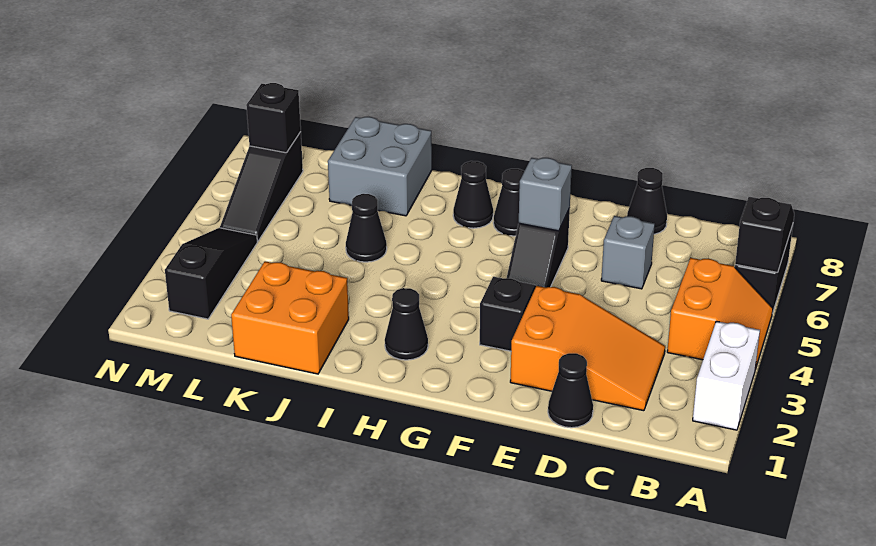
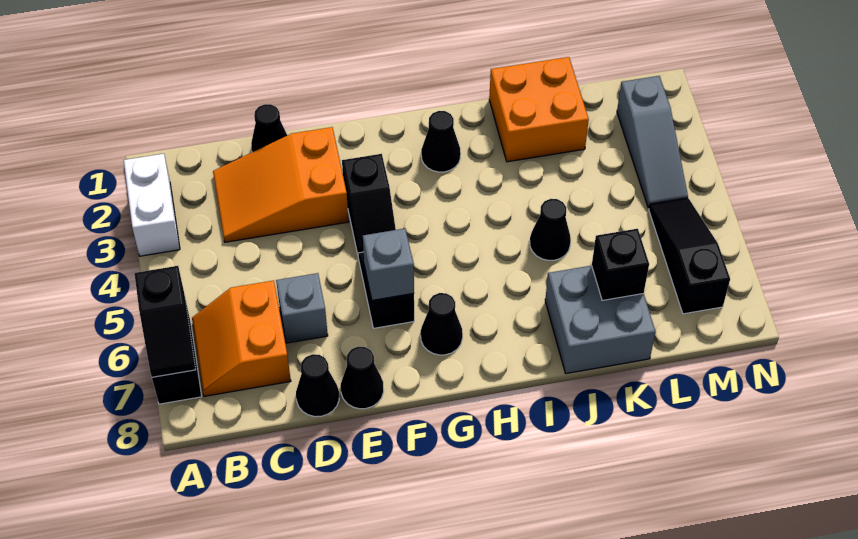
orange slope A4:B5 level 1 top B -> orange slope B6:C7 level 1 top C
black cone H7 level 1 -> black cone E8 level 1
black slope M2:M4 level 1 top 2 -> grey slope M2:M4 level 1 top 2
black brick M7 level 2 -> black brick K7 level 2

